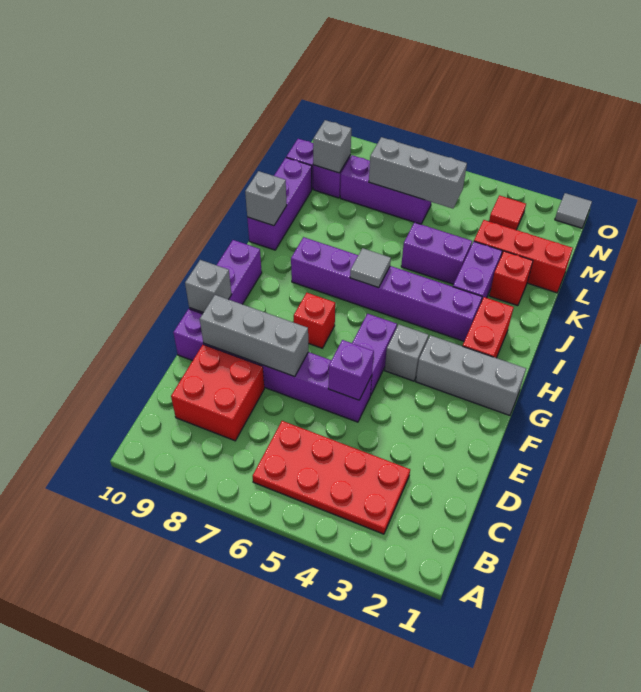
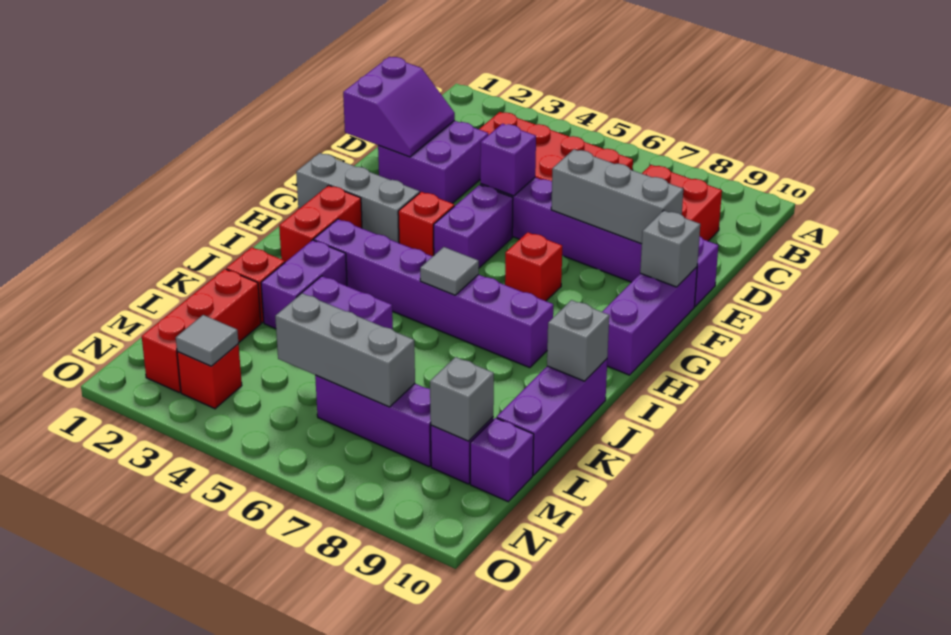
none -> purple slope D1:E2 level 2 top 1
none -> purple brick D2:E3 level 1
grey brick G4 level 1 -> red brick G4 level 1
red brick L1:L3 level 1 -> red brick L2:N2 level 1
red tile N3 level 1 -> red brick N3 level 1
grey tile O1 level 1 -> grey tile N3 level 2

